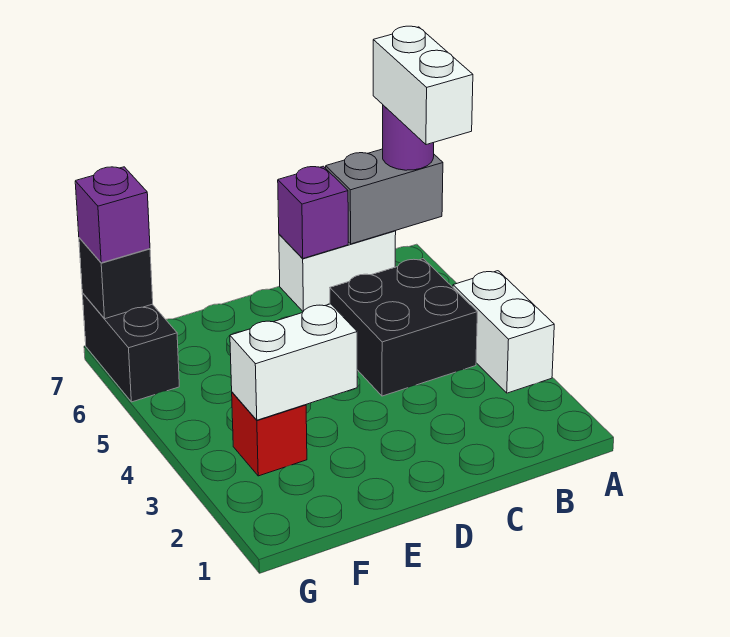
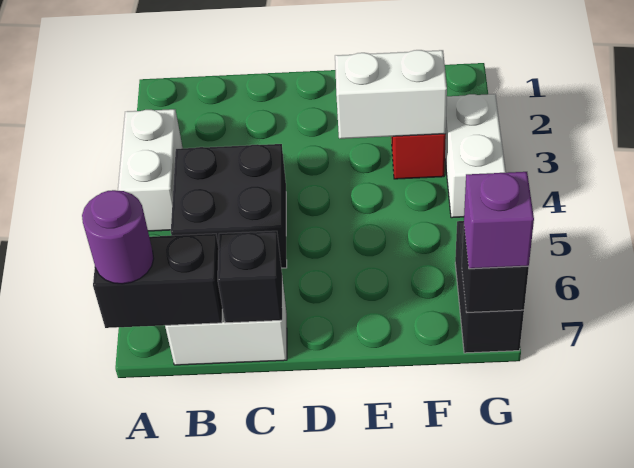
white brick A6:A7 level 4 -> white brick G3:G4 level 1
grey brick A7:B7 level 2 -> black brick A7:B7 level 2
purple brick C7 level 2 -> black brick C7 level 2

